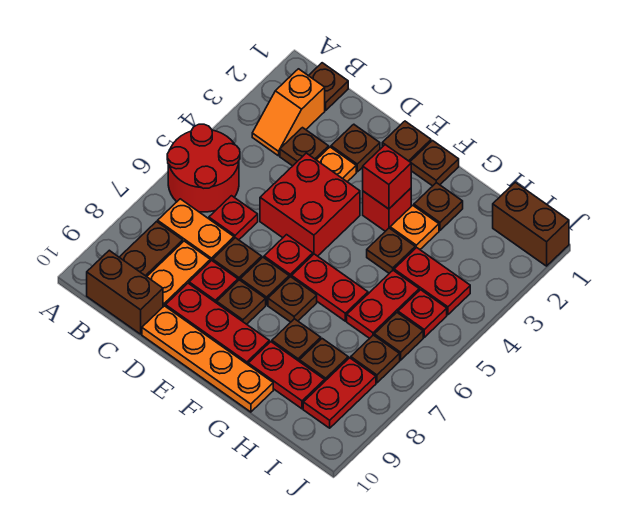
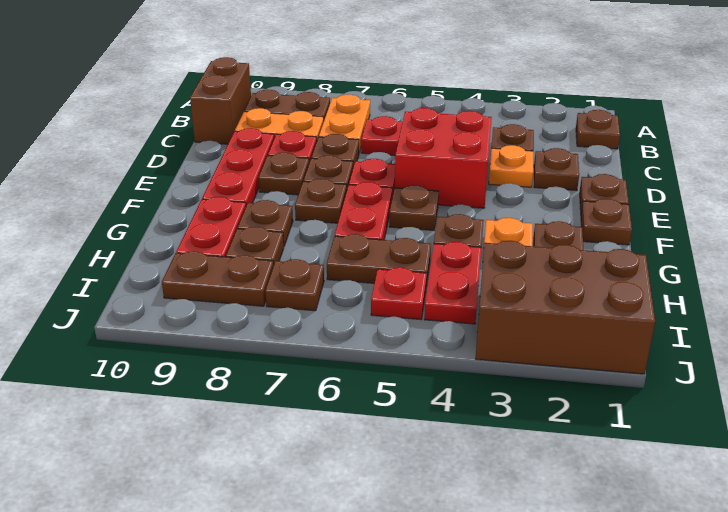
red round brick A5:B6 level 1 -> none
orange slope B2:B3 level 1 top 2 -> none
orange plate D10:G10 level 1 -> none
red brick F3 level 1 -> none
red brick F3 level 2 -> none
red plate H5:H6 level 1 -> brown plate H5:H6 level 1
brown brick I1:J1 level 1 -> brown brick I1:J3 level 1
brown plate I6 level 1 -> brown plate F5 level 1
red plate I8:I9 level 1 -> brown plate I8:I9 level 1

